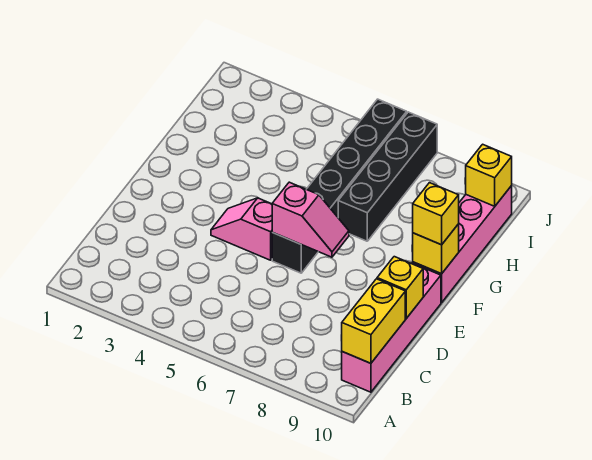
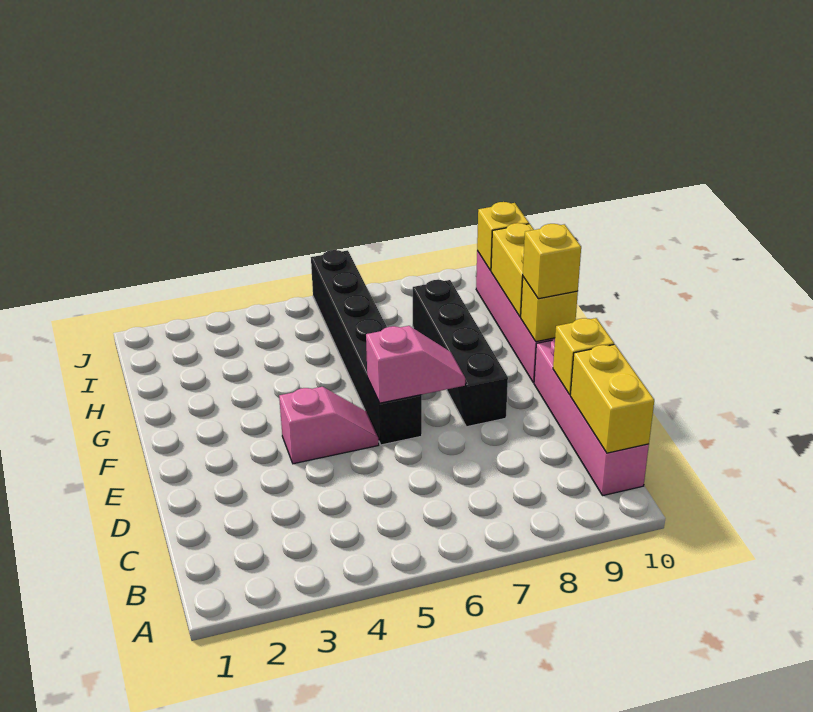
pink slope E4:E5 level 1 top 5 -> pink slope E4:E5 level 1 top 4
black brick G7:J7 level 1 -> black brick E8:H8 level 1
none -> yellow brick G10:H10 level 2

